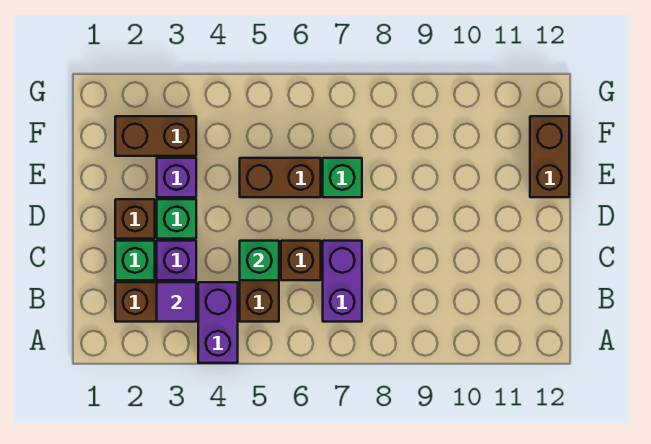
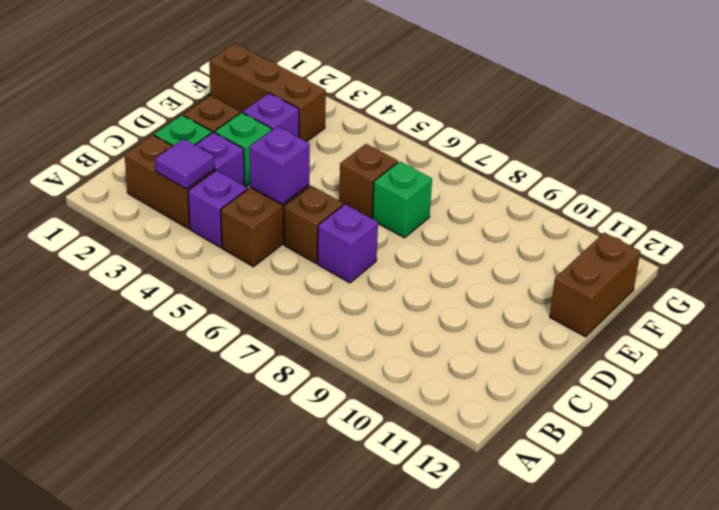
purple brick A4:B4 level 1 -> purple brick B4 level 1
purple brick B7:C7 level 1 -> purple brick C7 level 1
green brick C5 level 2 -> purple brick C5 level 2
brown brick E5:E6 level 1 -> brown brick E6 level 1
brown brick F2:F3 level 1 -> brown brick F1:F3 level 1

